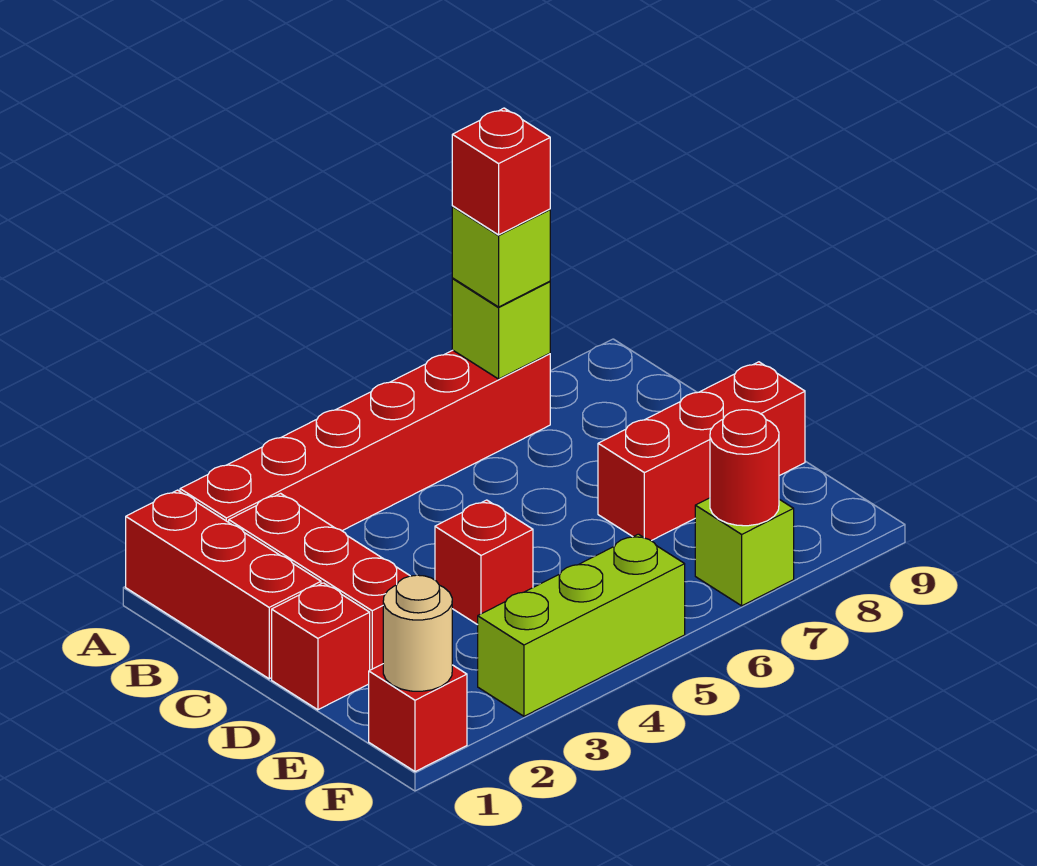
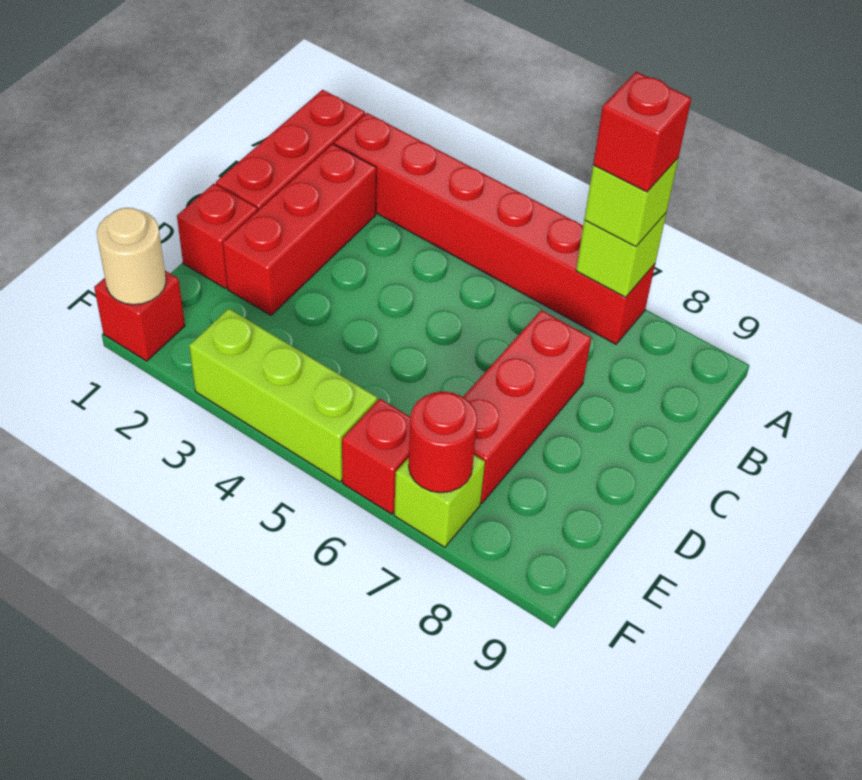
red brick D4 level 1 -> red brick F6 level 1
red brick D7:D9 level 1 -> red brick C7:E7 level 1

